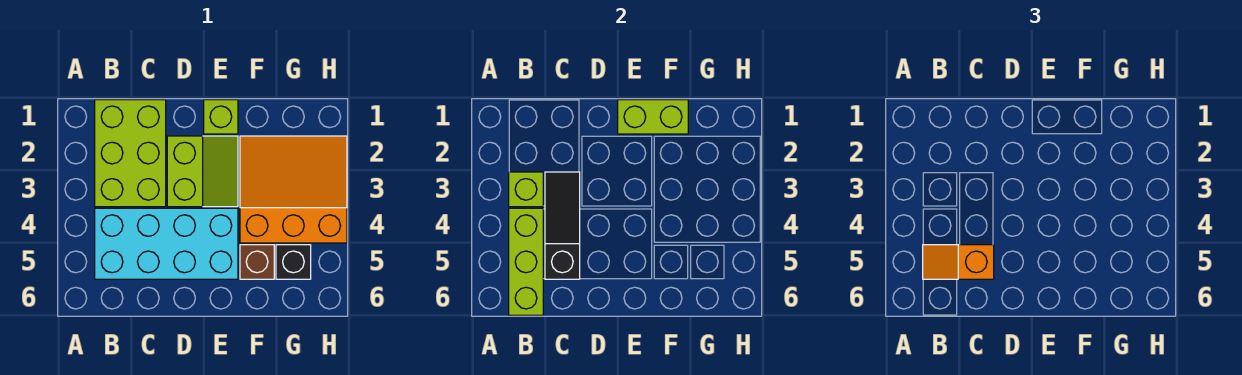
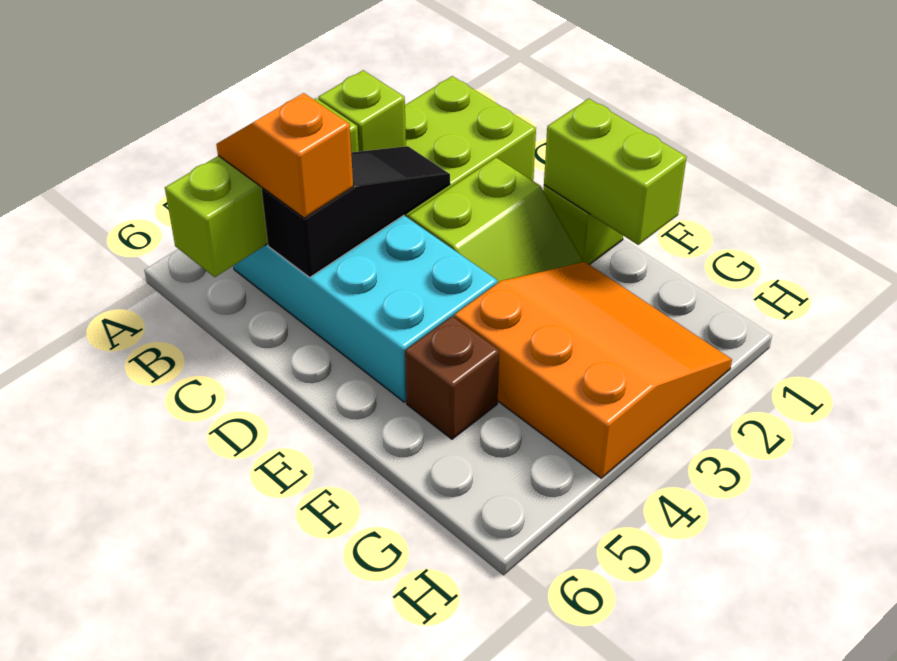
black brick G5 level 1 -> none

